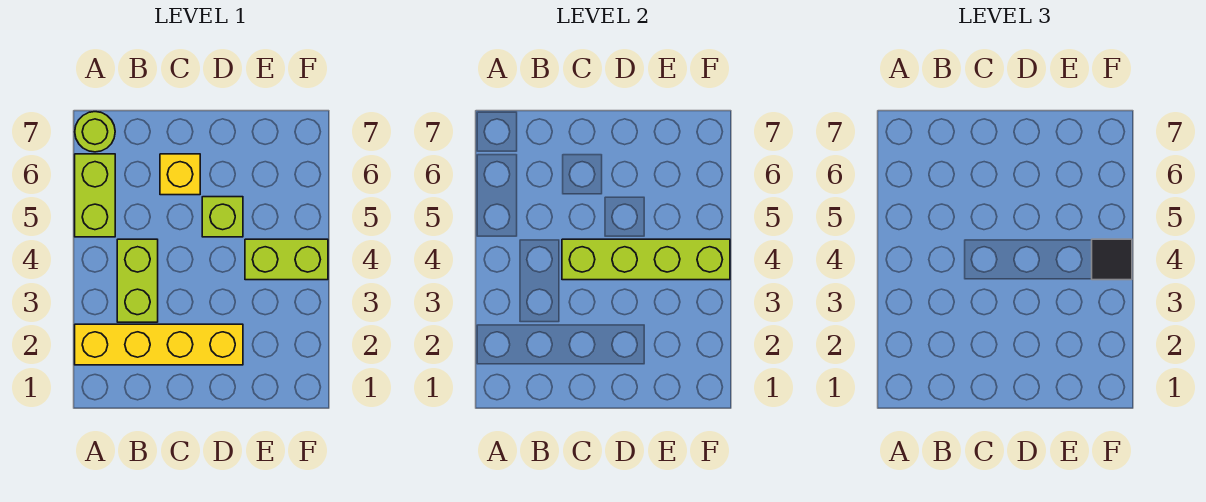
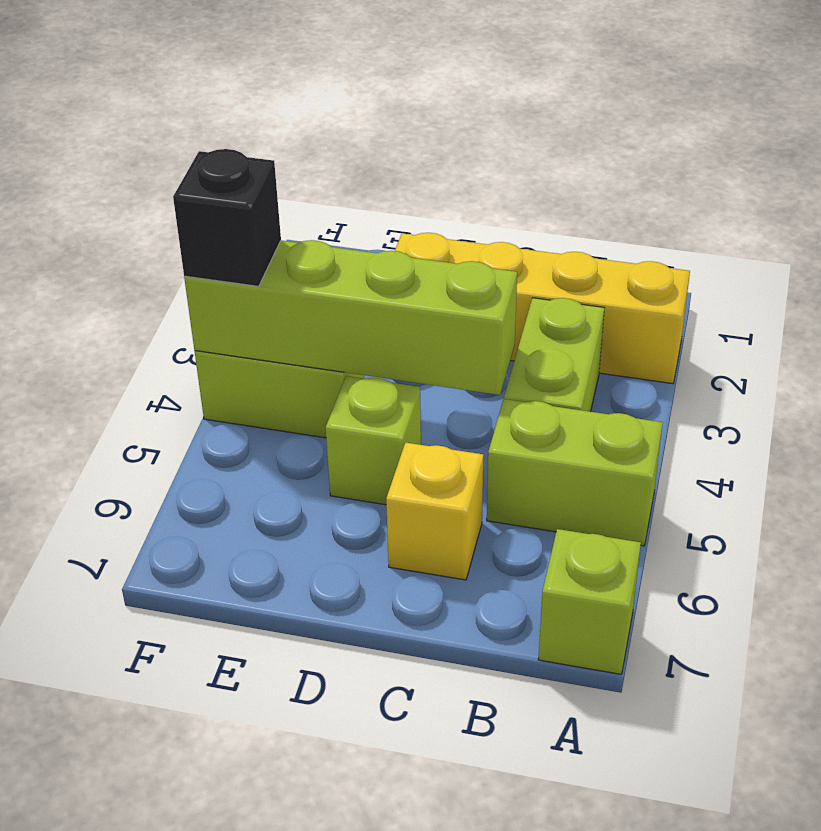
lime brick A5:A6 level 1 -> lime brick A5:B5 level 1
lime round brick A7 level 1 -> lime brick A7 level 1
black tile F4 level 3 -> black brick F4 level 3

